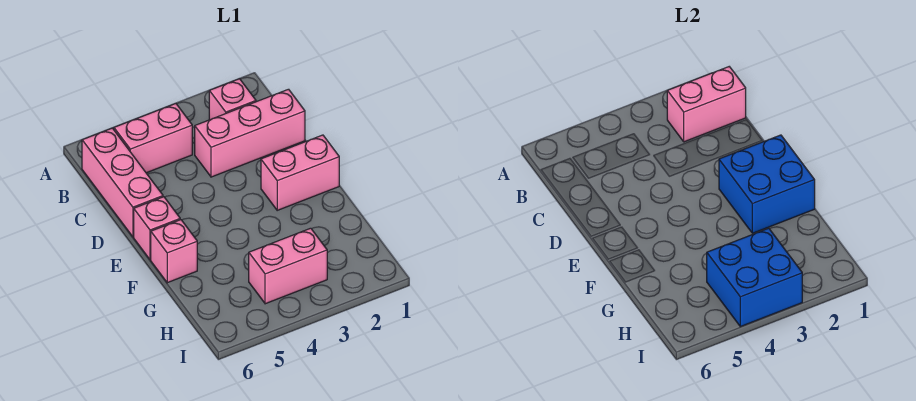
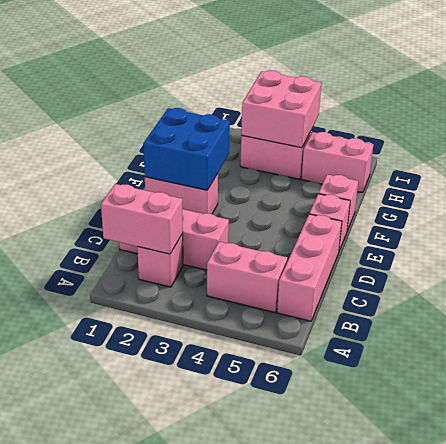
blue brick H3:I4 level 2 -> pink brick H3:I4 level 2
none -> pink brick H5:H6 level 1

